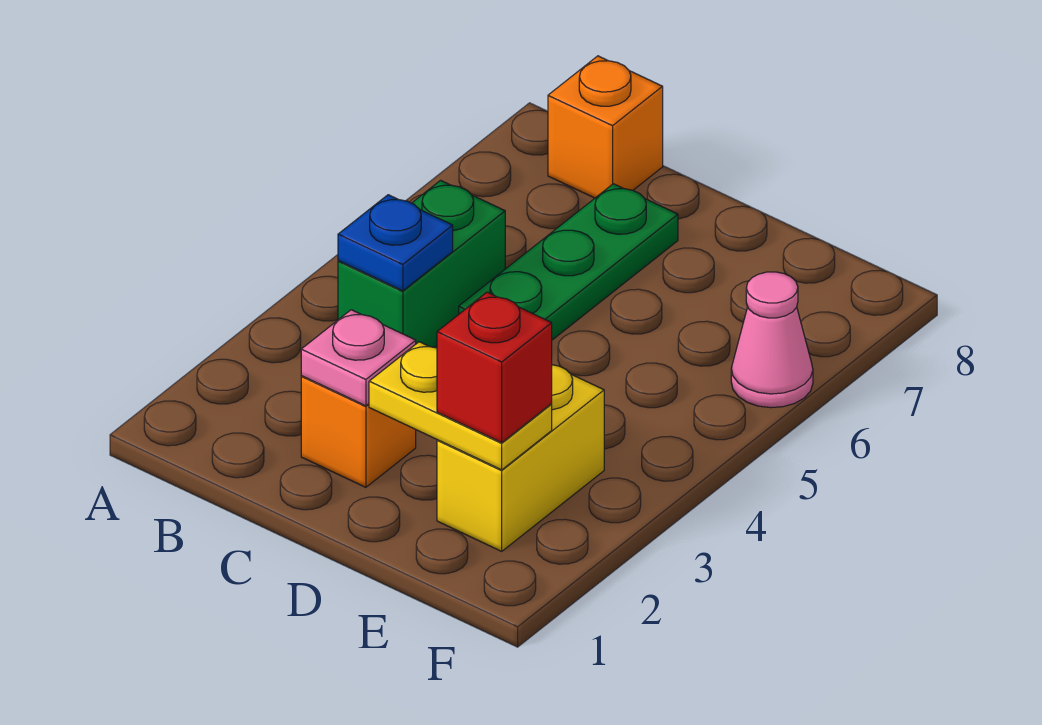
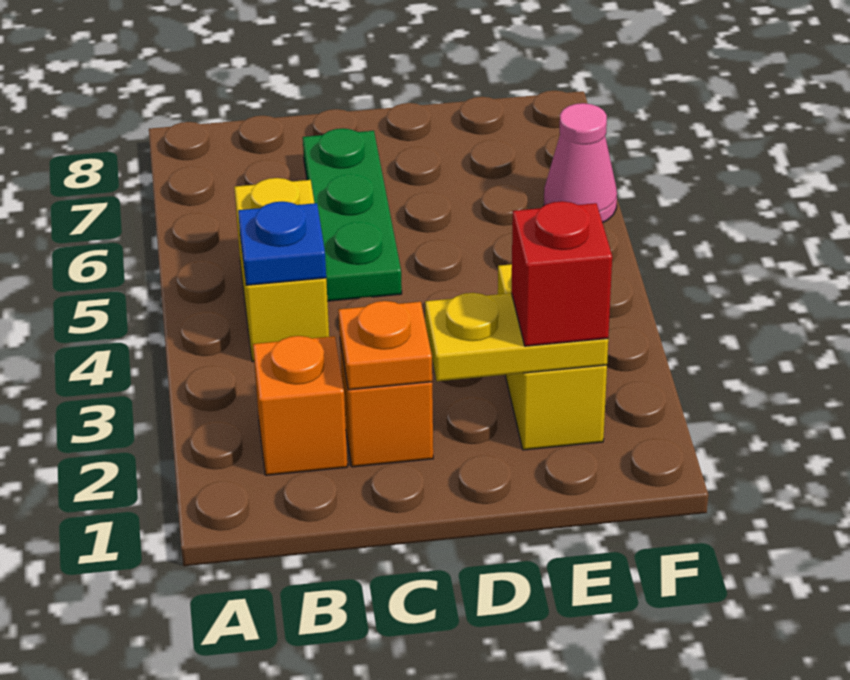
green brick B4:B5 level 1 -> yellow brick B4:B5 level 1
orange brick B8 level 1 -> orange brick B2 level 1
pink plate C2 level 2 -> orange plate C2 level 2

